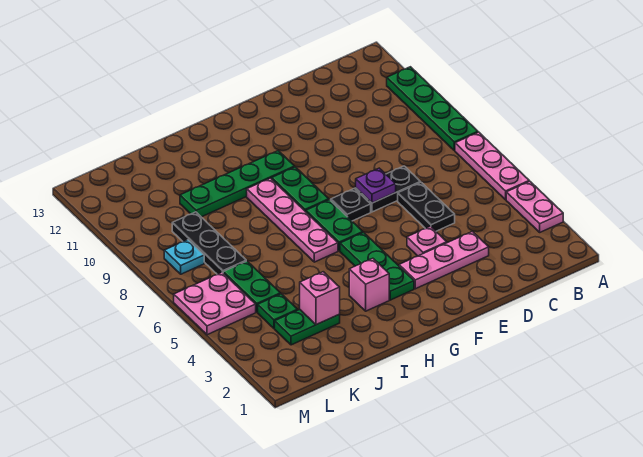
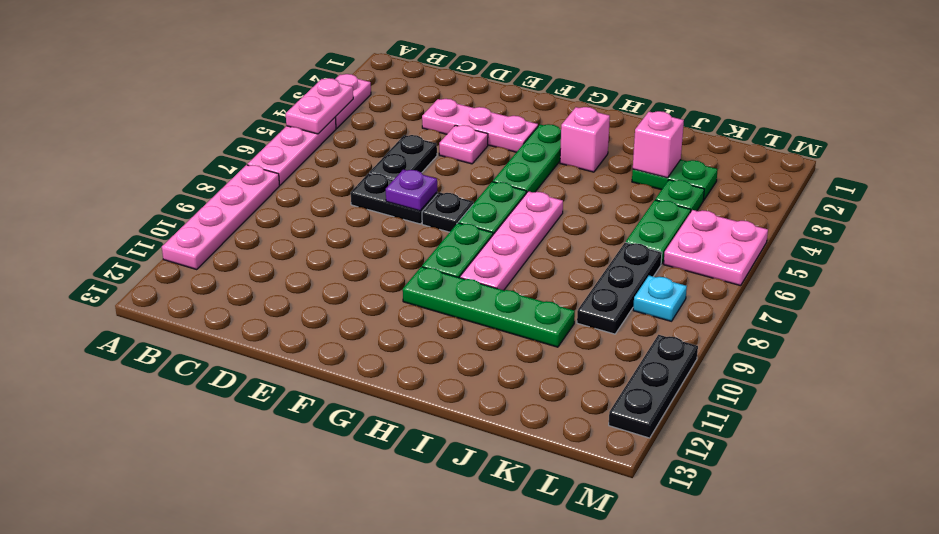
none -> pink plate A4:A5 level 2
green plate A8:A11 level 1 -> pink plate A8:A11 level 1
none -> black plate M10:M12 level 1

